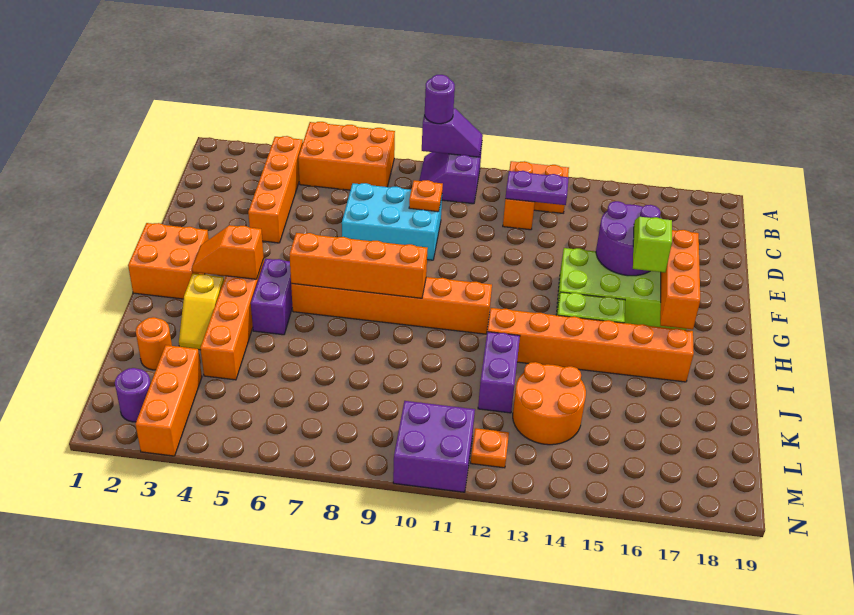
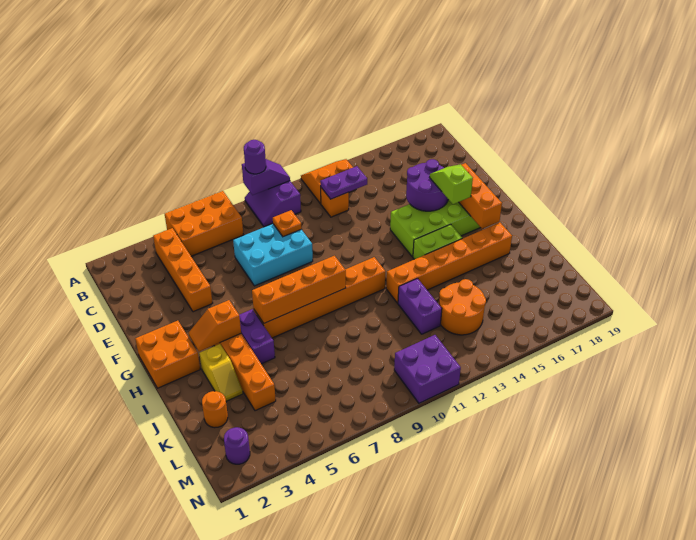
orange brick L3:N3 level 1 -> none
orange plate M12 level 1 -> none

